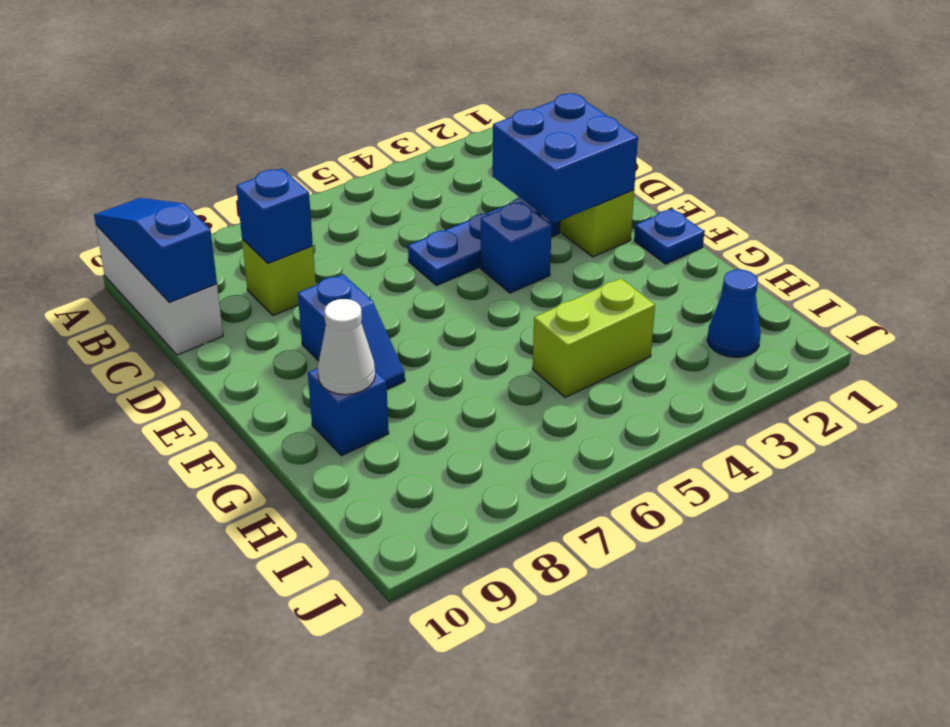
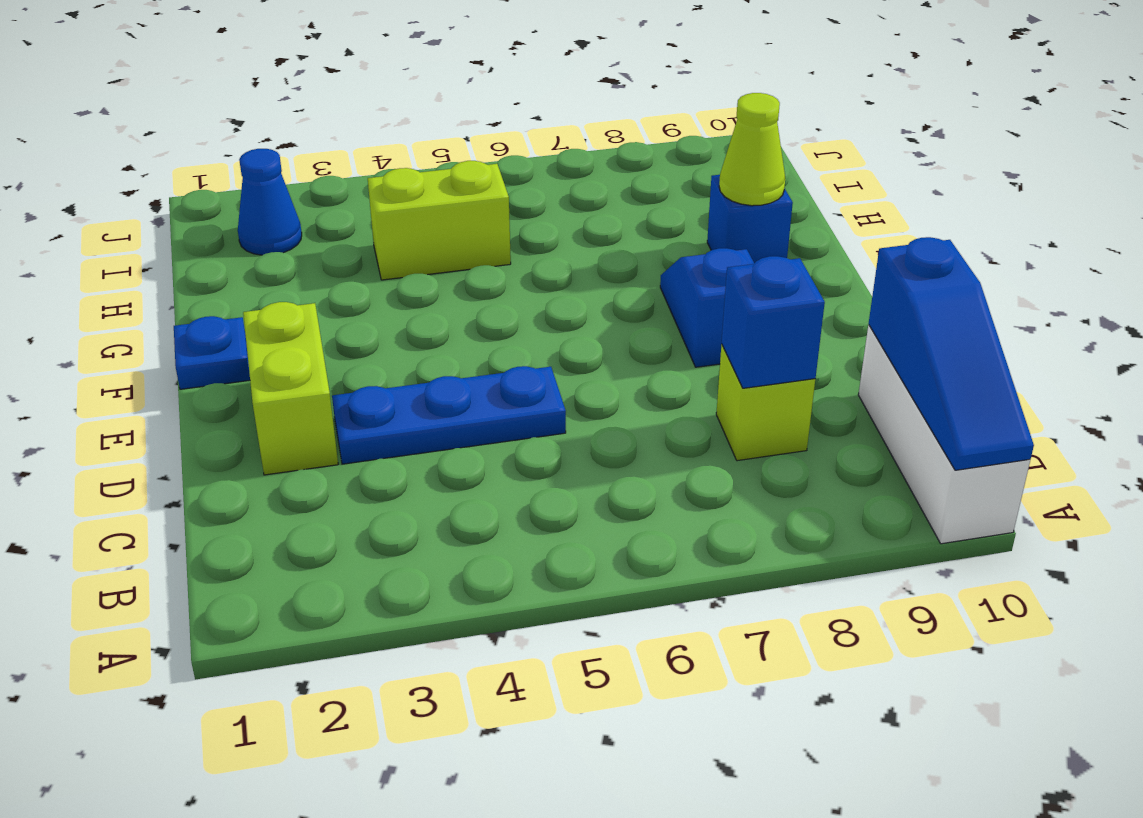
blue brick D2:E3 level 2 -> none
blue brick E4 level 1 -> none
white cone G9 level 2 -> lime cone G9 level 2

